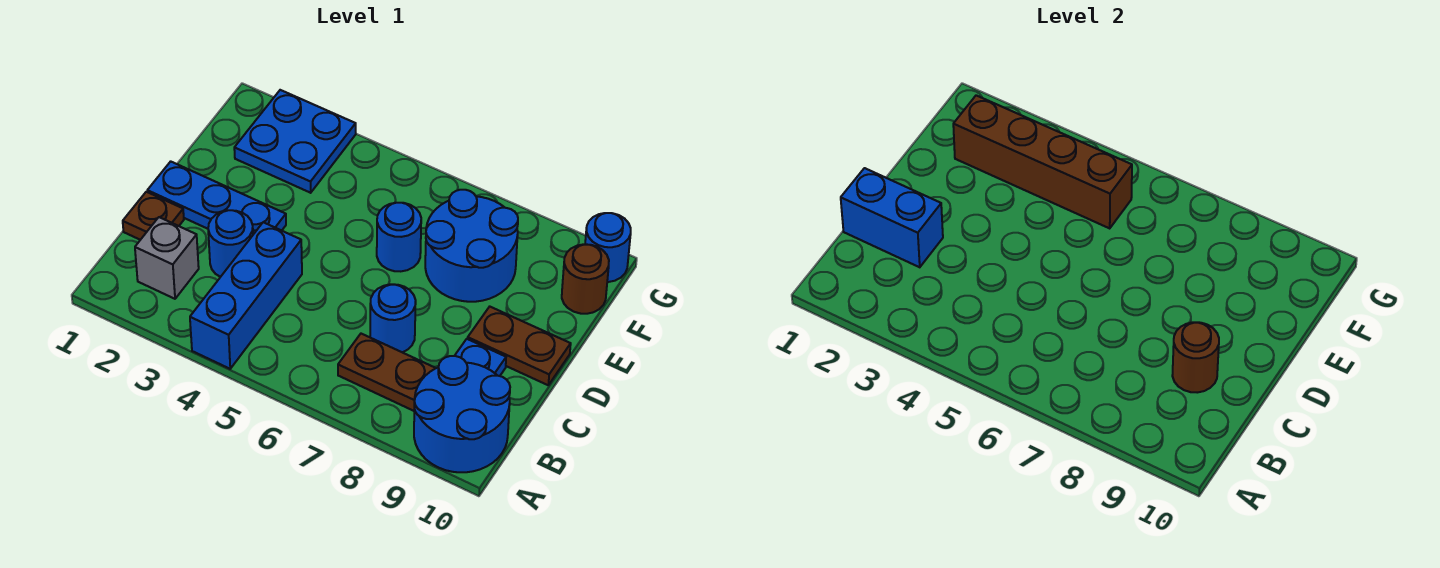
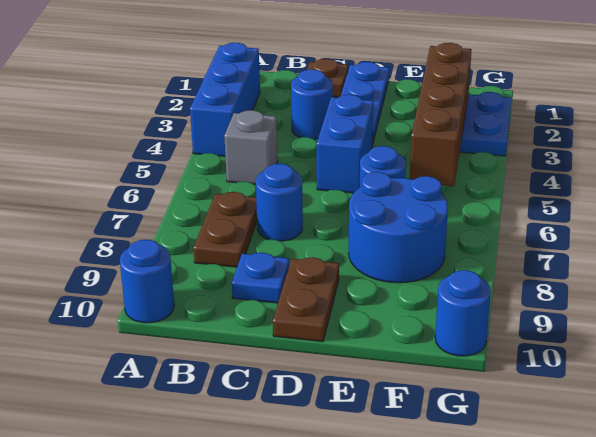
blue brick A4:C4 level 1 -> blue brick A2:A4 level 1
blue round brick A9:B10 level 1 -> blue round brick A10 level 1
grey brick B2 level 1 -> grey brick B5 level 1
blue brick C1:C2 level 2 -> blue brick D4:D5 level 1
brown round brick C9 level 2 -> none
brown round brick F10 level 1 -> none

